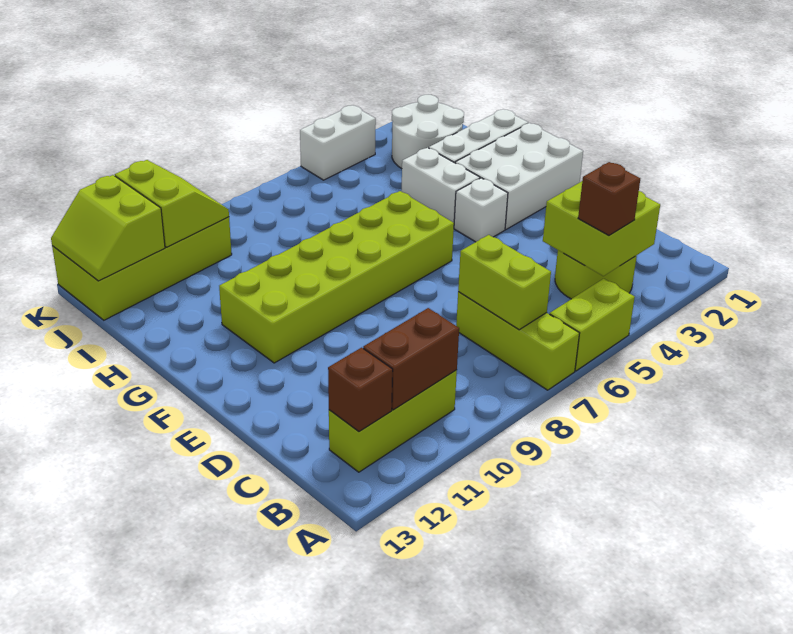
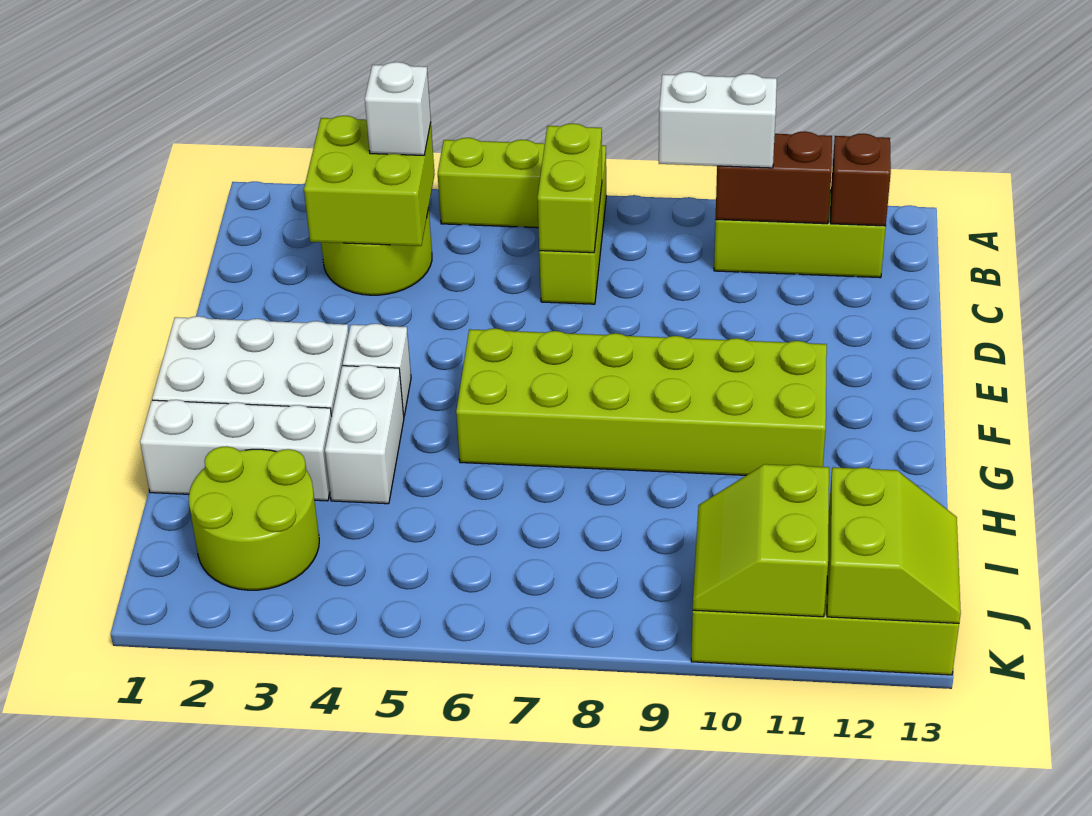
brown brick B4 level 3 -> white brick B4 level 3
white round brick I2:J3 level 1 -> lime round brick I2:J3 level 1
white brick K4:K5 level 1 -> white brick B9:B10 level 3

